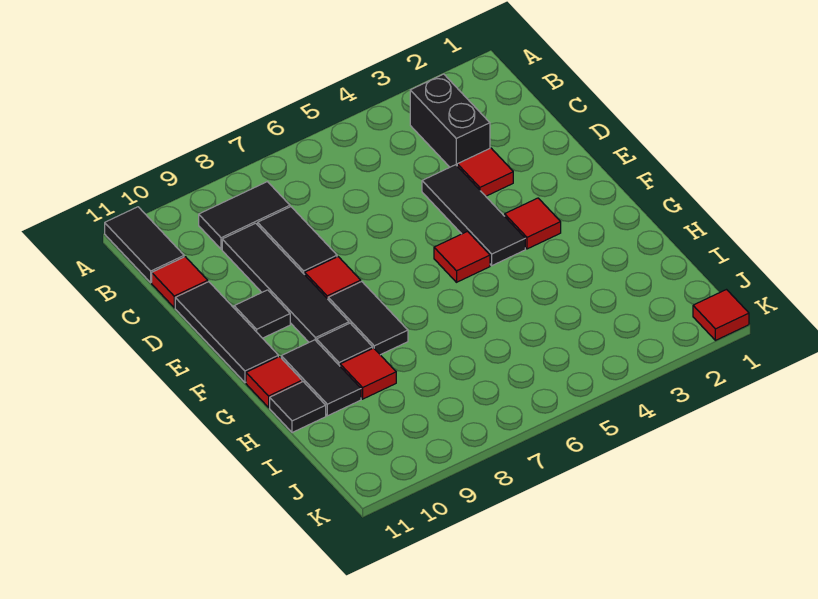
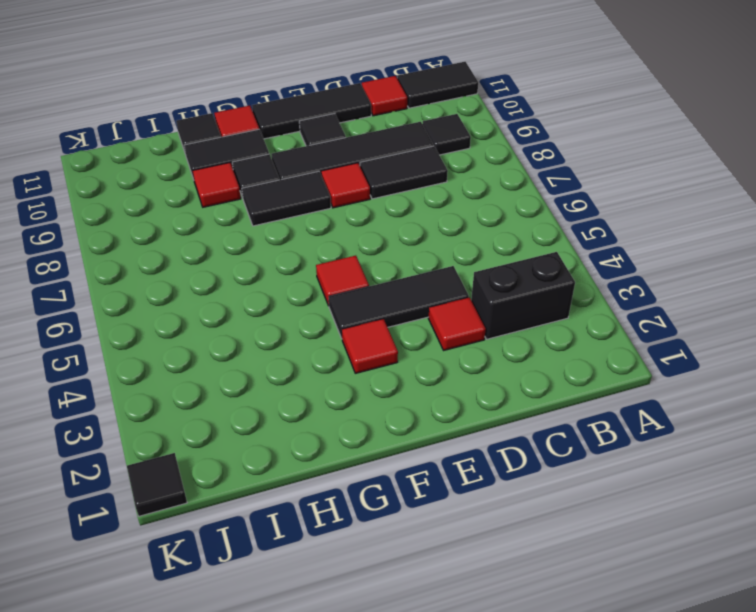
black tile B8:B9 level 1 -> black tile B9 level 1
red tile K1 level 1 -> black tile K1 level 1

